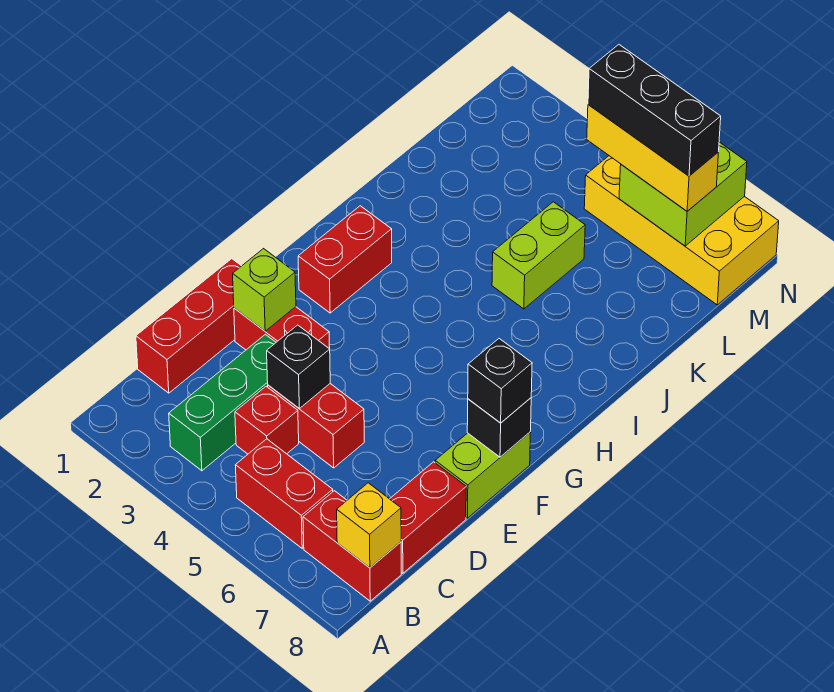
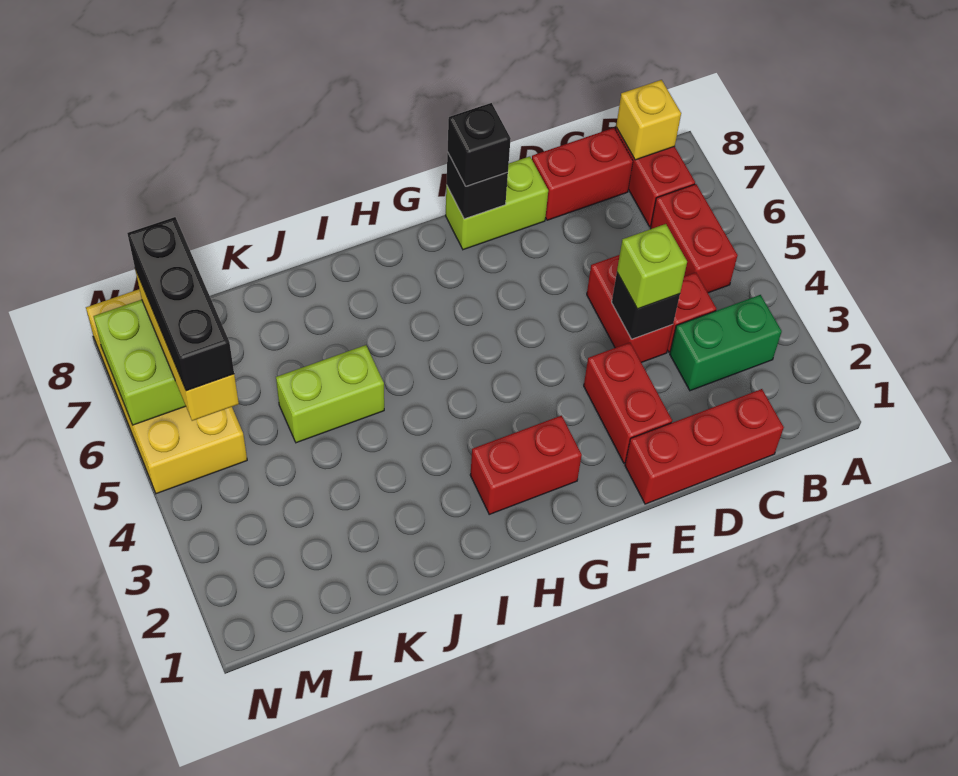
green brick B3:D3 level 1 -> green brick B3:C3 level 1
lime brick E2 level 2 -> lime brick D4 level 3

